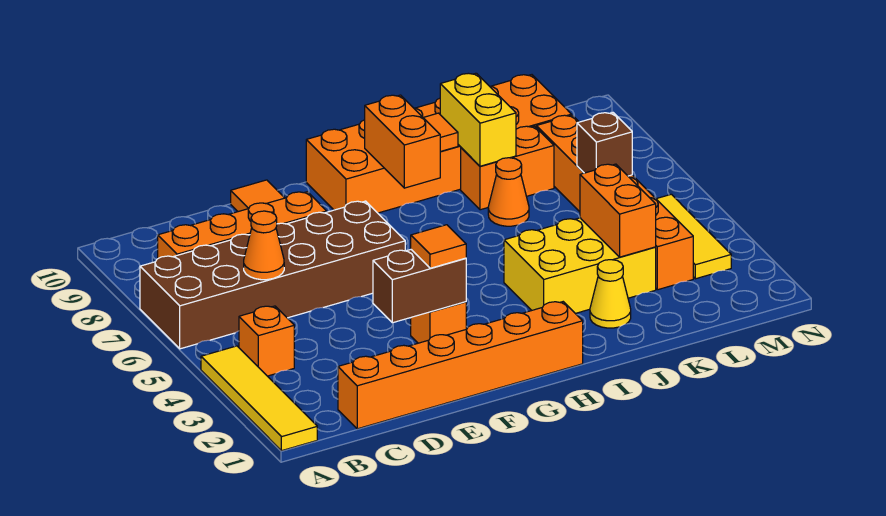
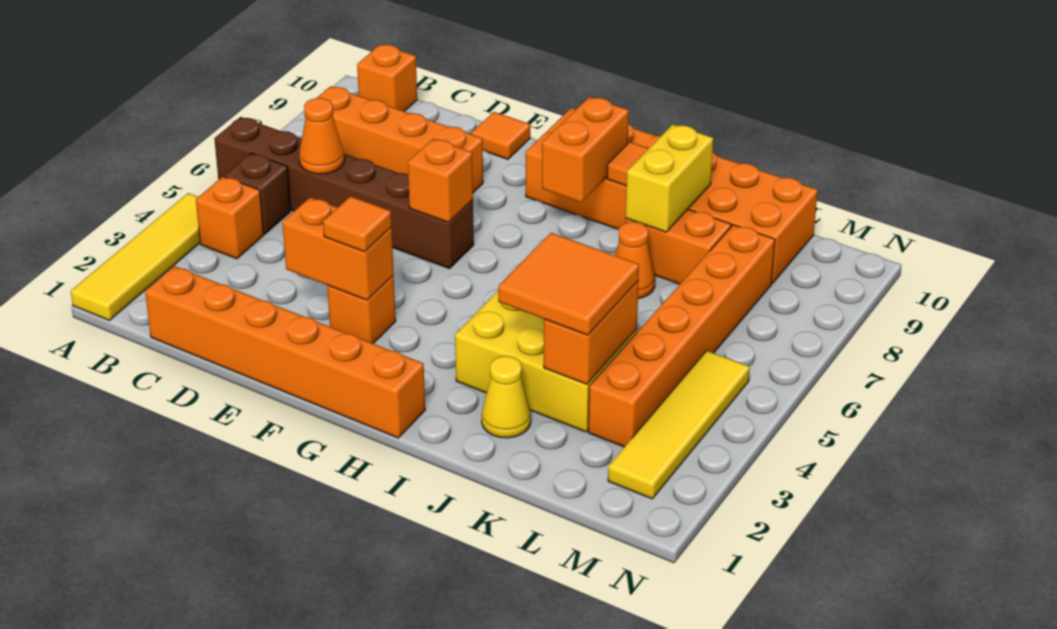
brown brick A6:F7 level 1 -> brown brick A6:F6 level 1
none -> orange brick B10 level 1
brown brick E3:F3 level 2 -> orange brick E3:F3 level 2
none -> orange brick F6 level 2
none -> orange tile J3:K4 level 3
brown brick L6 level 2 -> brown brick B5 level 1
yellow tile M3:M5 level 1 -> yellow tile M2:M5 level 1

